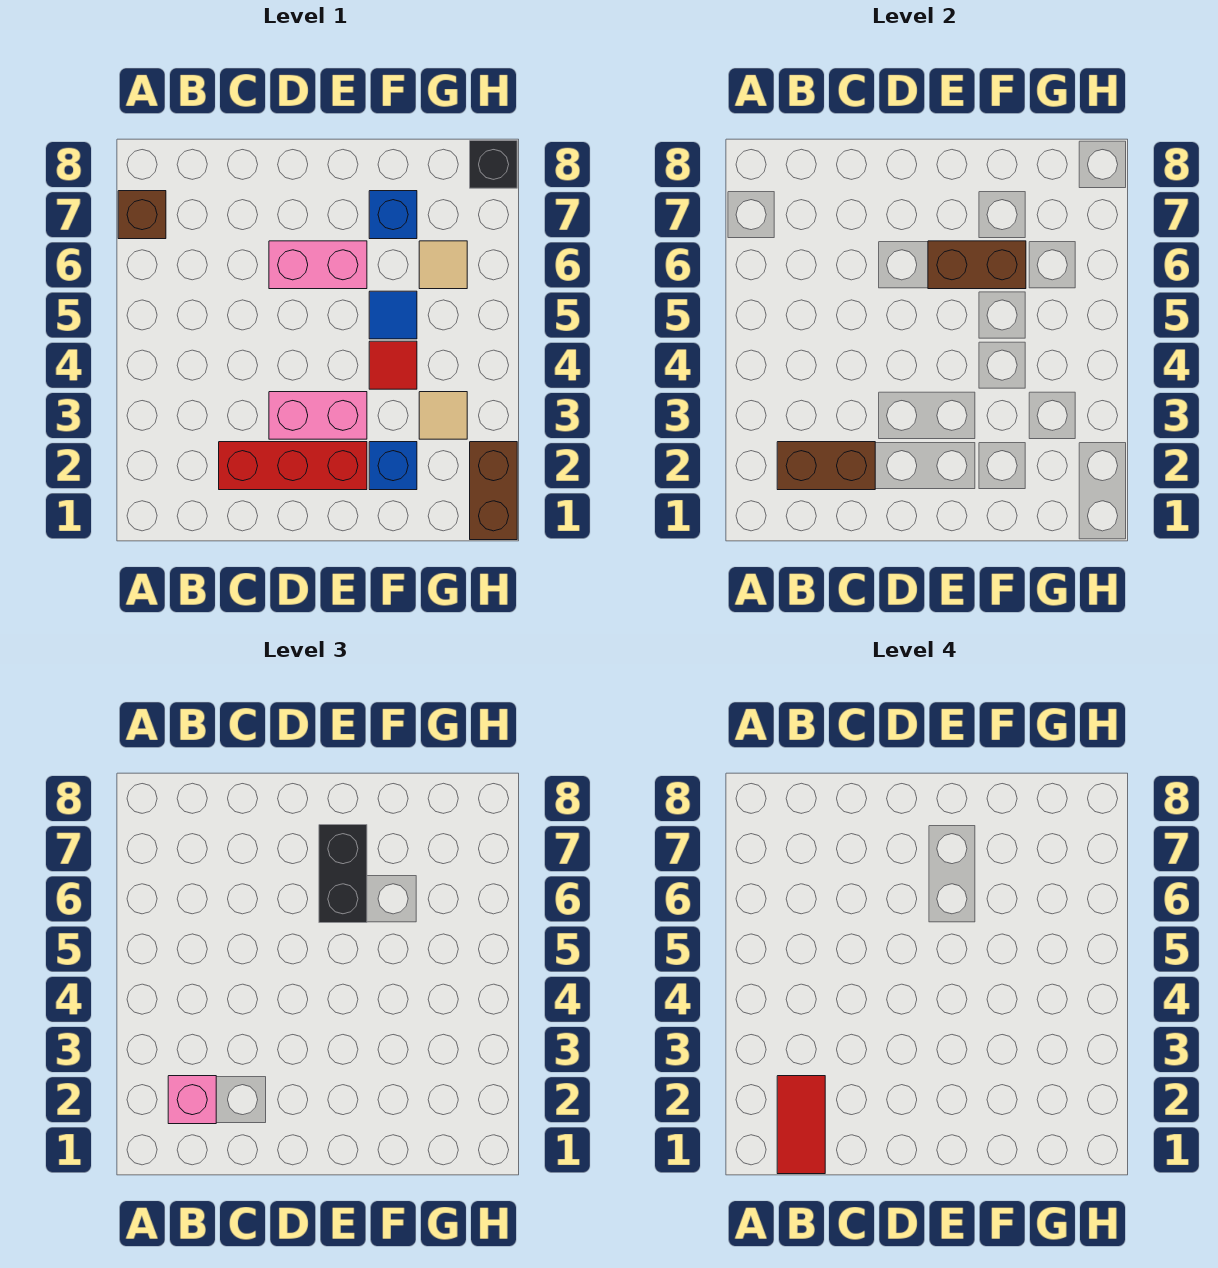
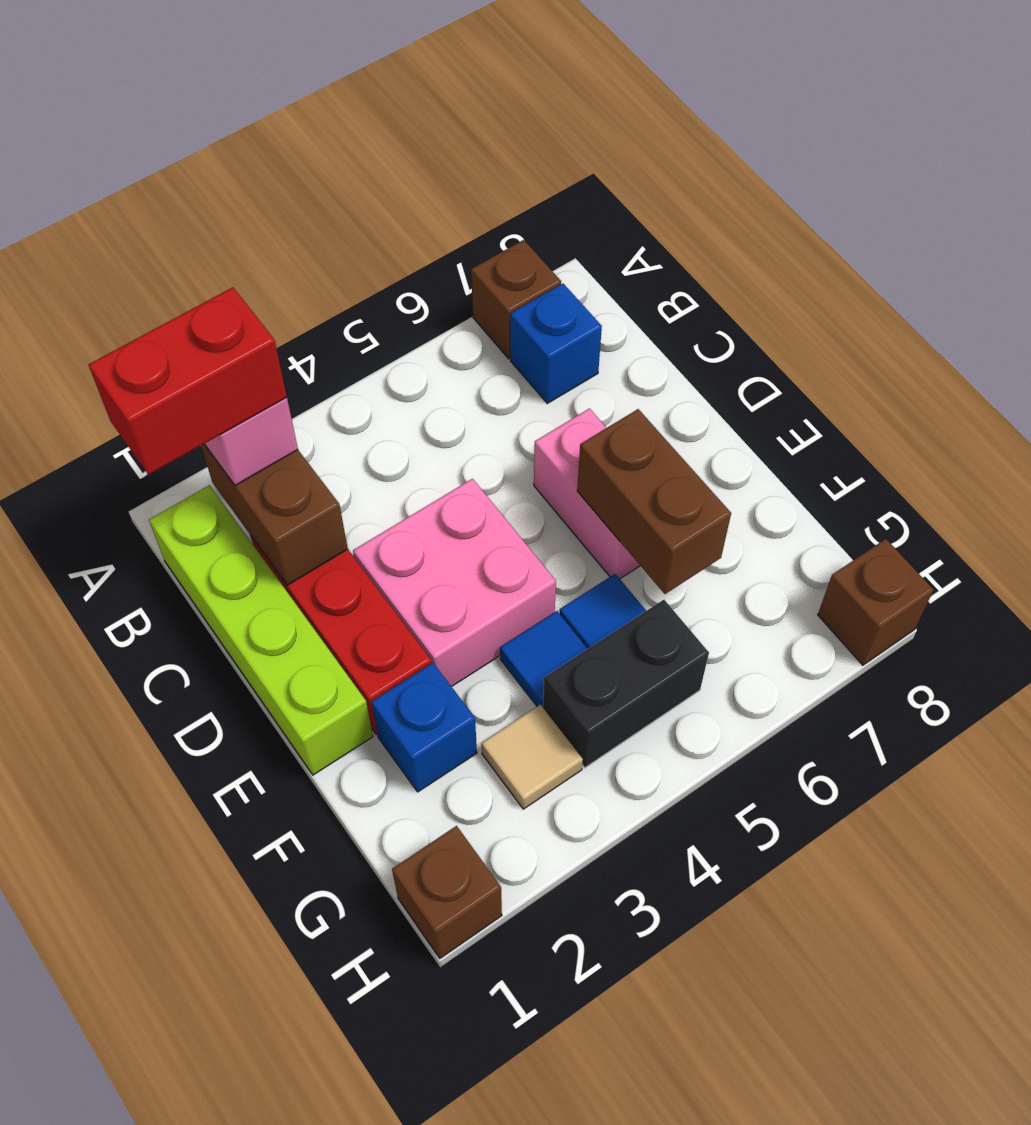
none -> lime brick B1:E1 level 1
red tile B1:B2 level 4 -> red brick B1:B2 level 4
pink brick D3:E3 level 1 -> pink brick D3:E4 level 1
black brick E6:E7 level 3 -> black brick G4:G5 level 1
red tile F4 level 1 -> blue tile F4 level 1
blue brick F7 level 1 -> blue brick B7 level 1
tan tile G6 level 1 -> none
brown brick H1:H2 level 1 -> brown brick H1 level 1
black brick H8 level 1 -> brown brick H8 level 1

